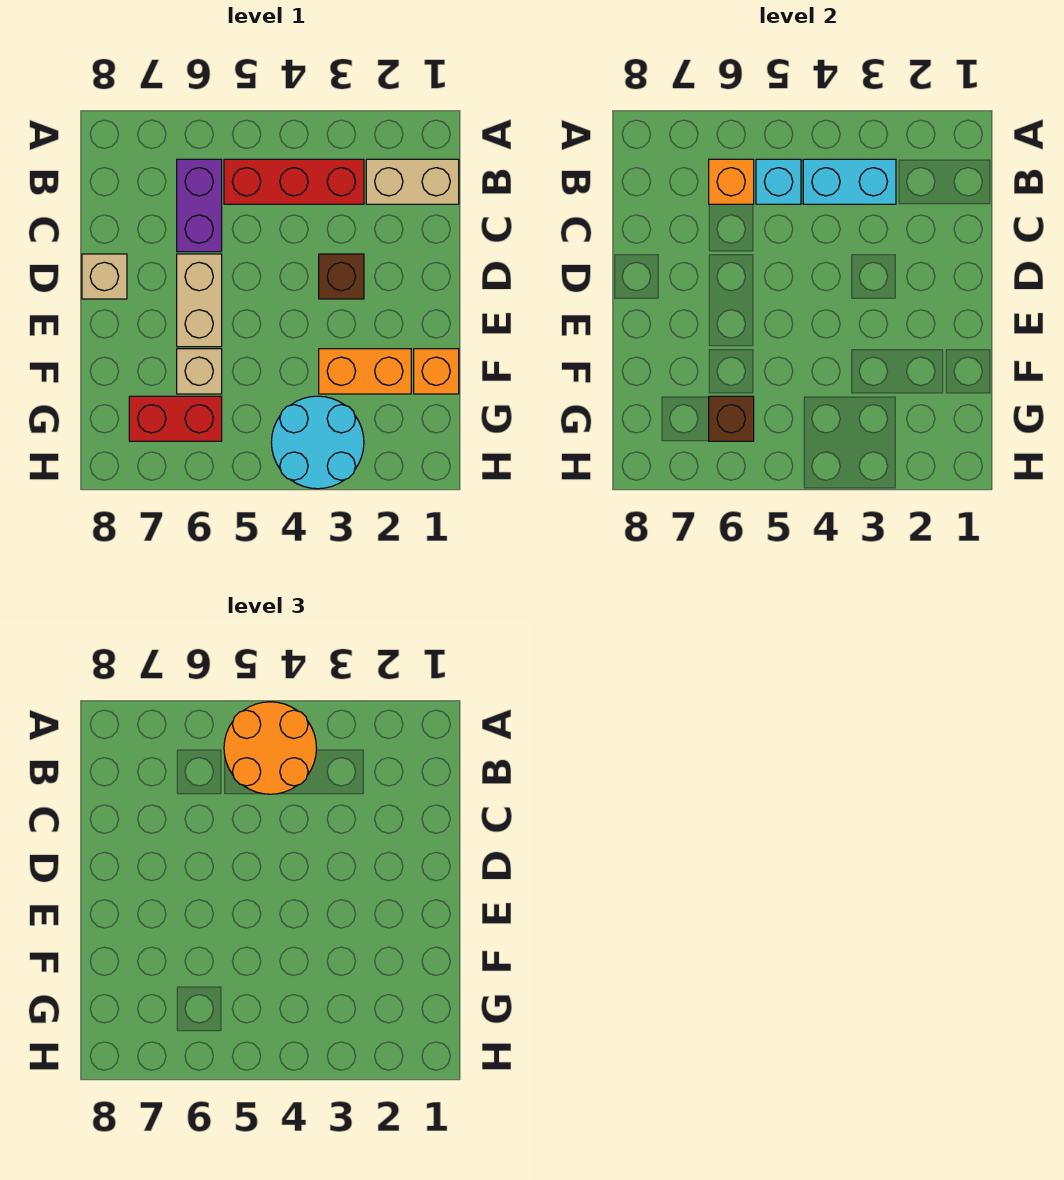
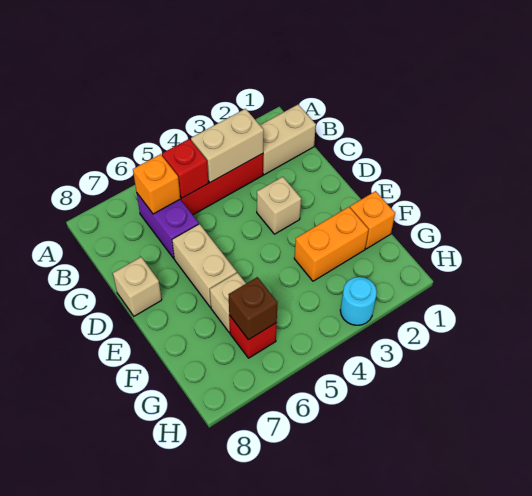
orange round brick A4:B5 level 3 -> none
cyan brick B3:B4 level 2 -> tan brick B3:B4 level 2
cyan brick B5 level 2 -> red brick B5 level 2
brown brick D3 level 1 -> tan brick D3 level 1
cyan round brick G3:H4 level 1 -> cyan round brick H3 level 1
red brick G6:G7 level 1 -> red brick G6 level 1

